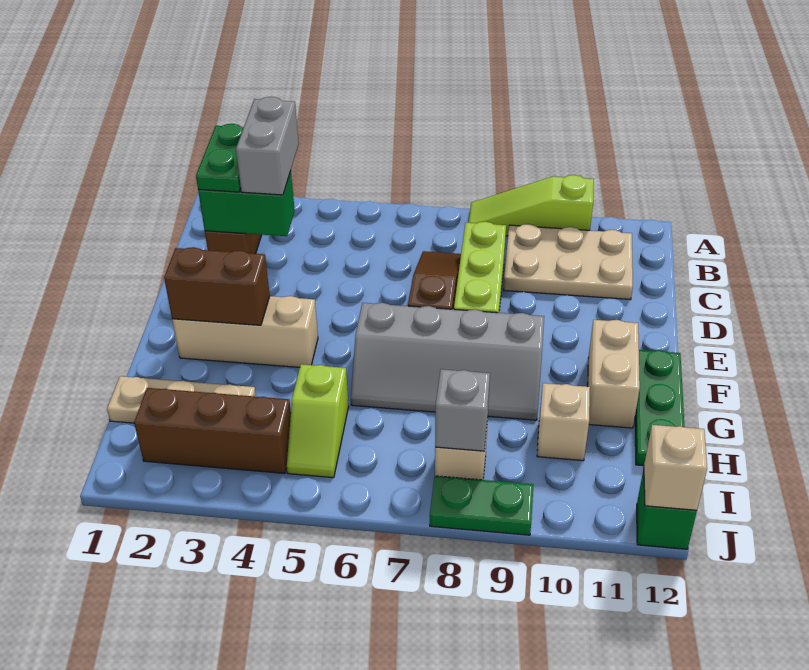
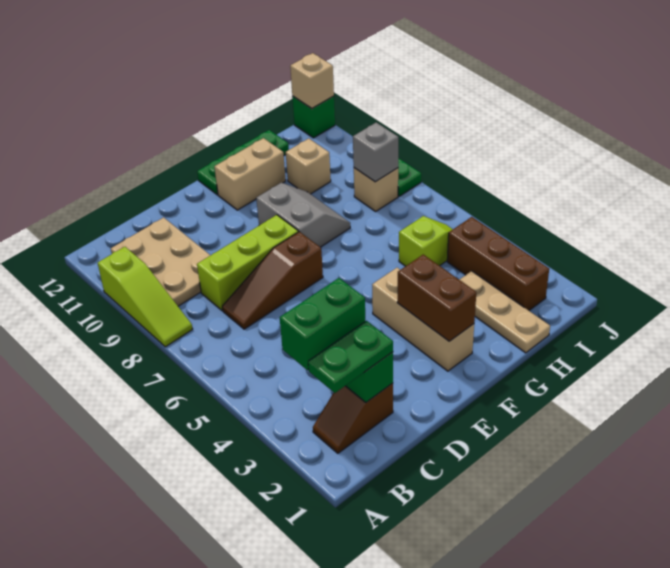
grey brick B3:C3 level 3 -> green brick B3:C3 level 3
grey slope F6:G9 level 1 top F -> grey slope F8:G9 level 1 top F

